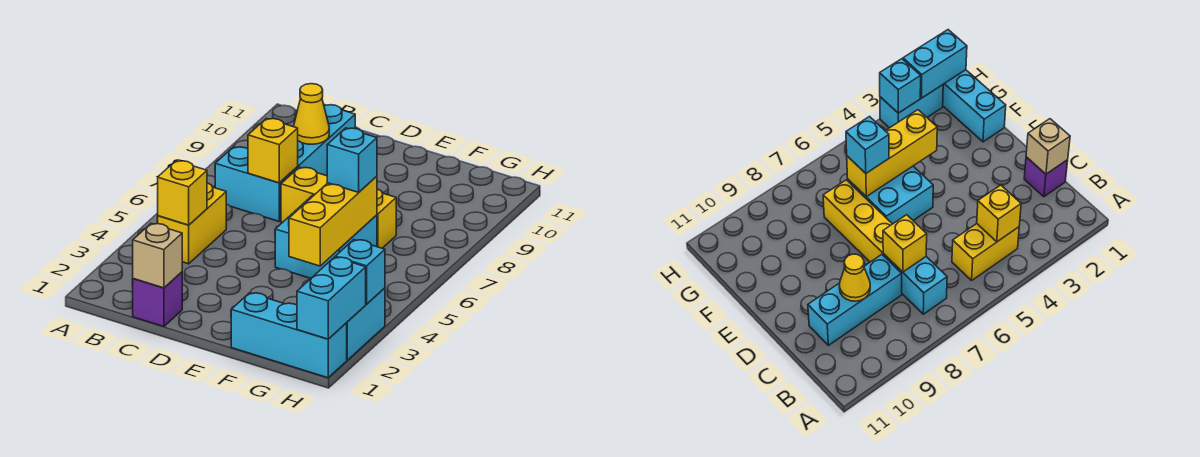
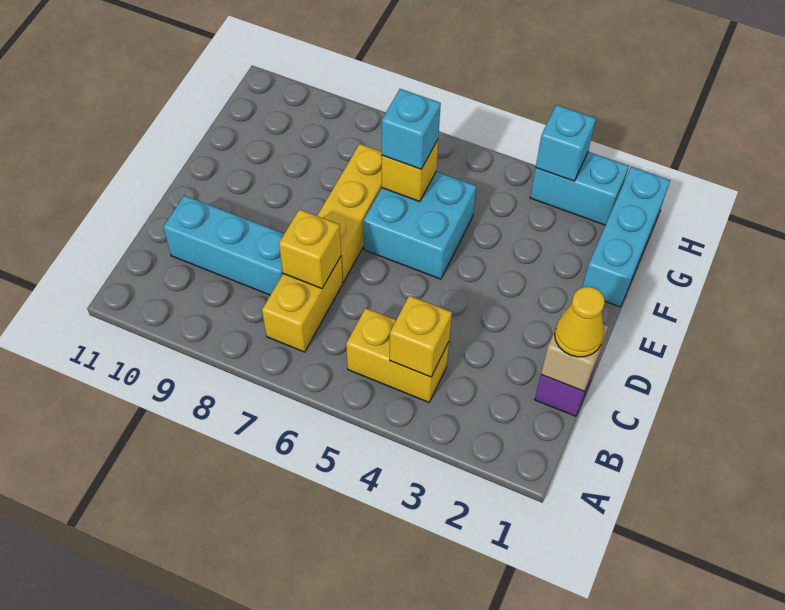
cyan brick B7:C7 level 1 -> yellow brick B7:C7 level 1
yellow cone C9 level 2 -> yellow cone C1 level 3
yellow brick F4:F6 level 2 -> yellow brick F6 level 2
cyan brick H1:H2 level 2 -> none

